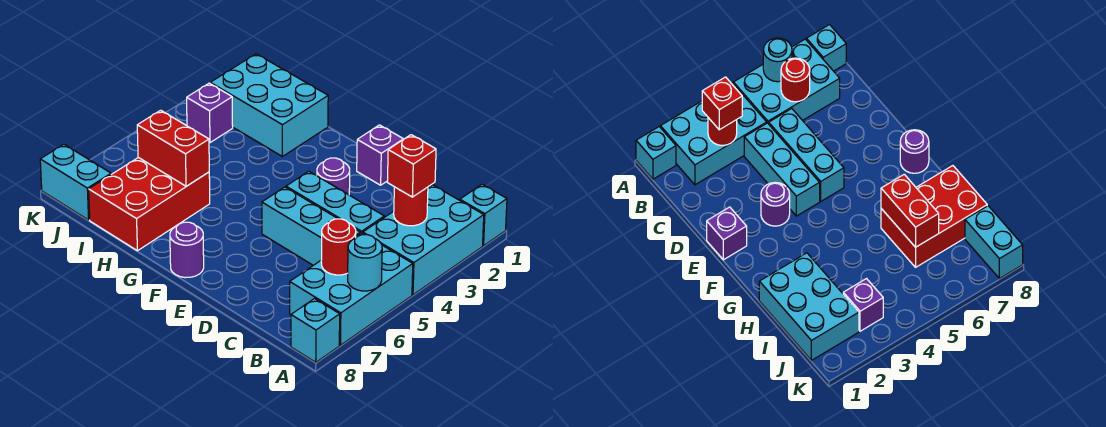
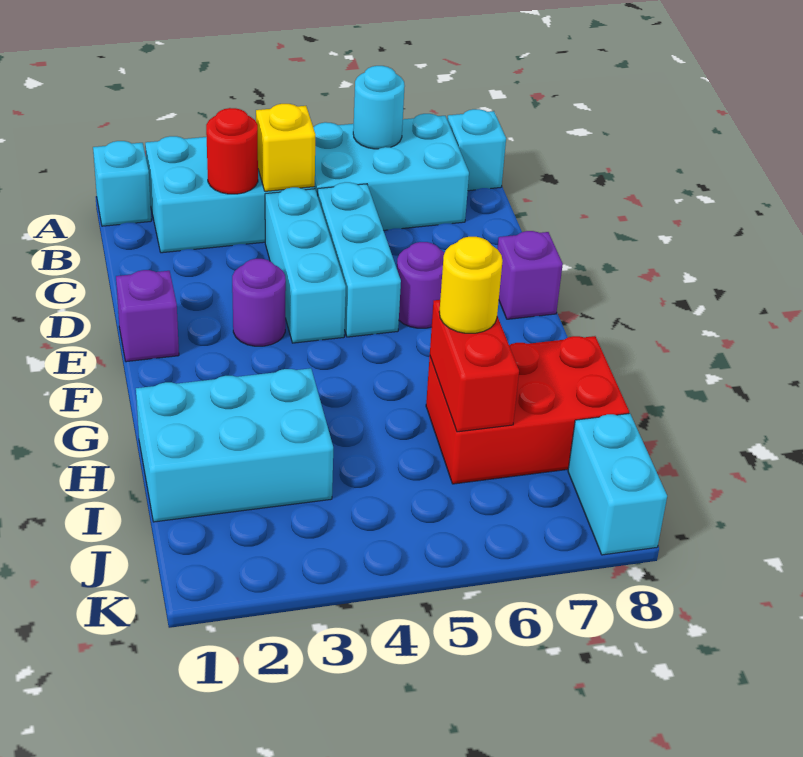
red brick B3 level 3 -> none
none -> yellow brick B4 level 2
red round brick B6 level 2 -> none
purple round brick F8 level 1 -> purple round brick E6 level 1
cyan brick H1:J2 level 1 -> cyan brick H1:I3 level 1
none -> yellow round brick H6 level 3
purple brick J3 level 1 -> purple brick E8 level 1

